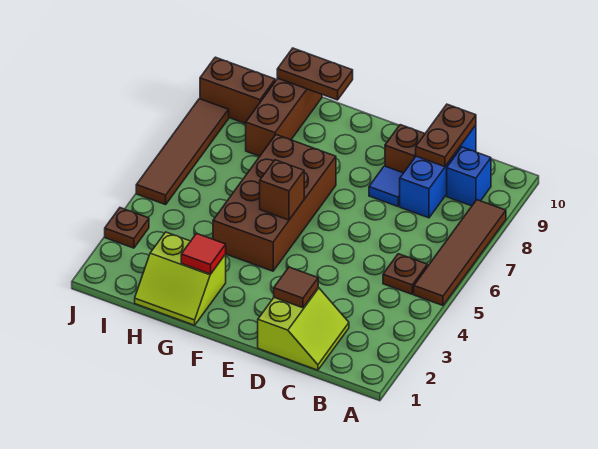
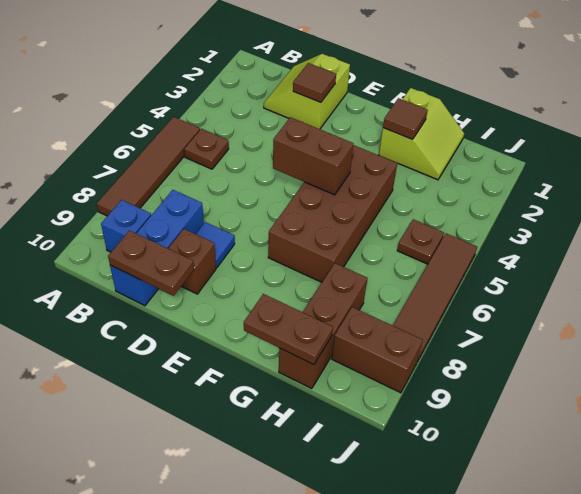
brown plate C9:C10 level 2 -> brown plate C10:D10 level 2
brown brick F5 level 2 -> brown brick E5:F5 level 2
lime slope G1:H2 level 1 top 2 -> lime slope G1:H2 level 1 top G
red tile G2 level 2 -> brown tile G2 level 2
brown plate J3 level 1 -> brown plate I5 level 1

